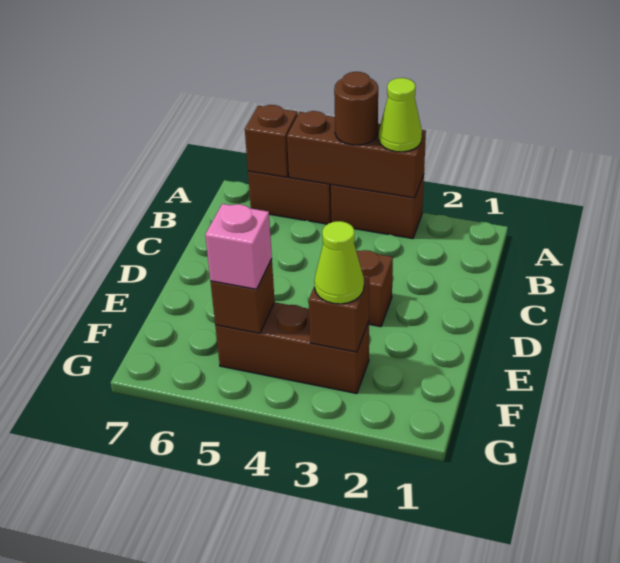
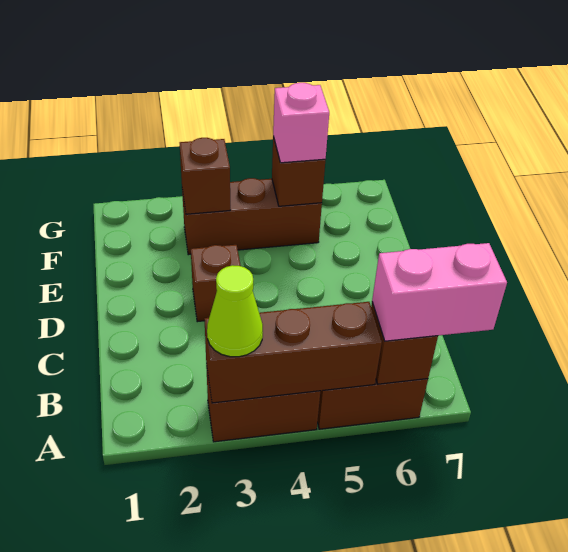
brown round brick A4 level 3 -> none
none -> pink brick A6:A7 level 3
lime cone F3 level 3 -> none

